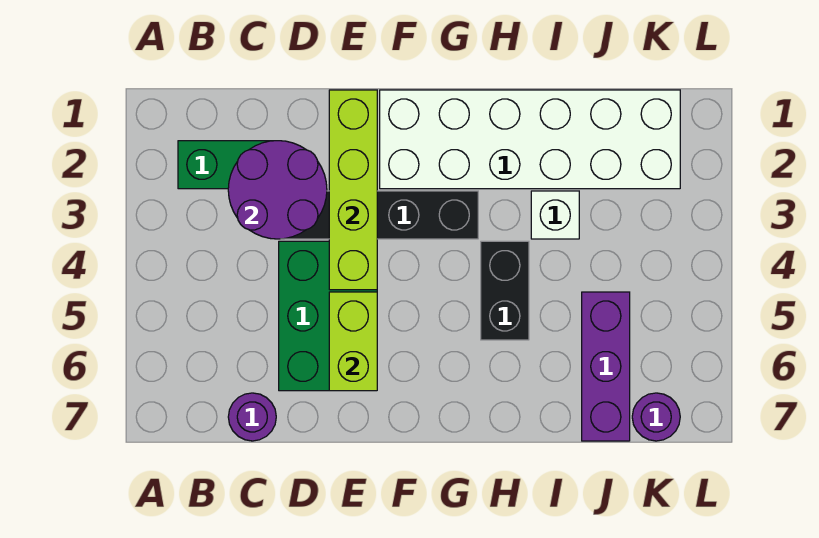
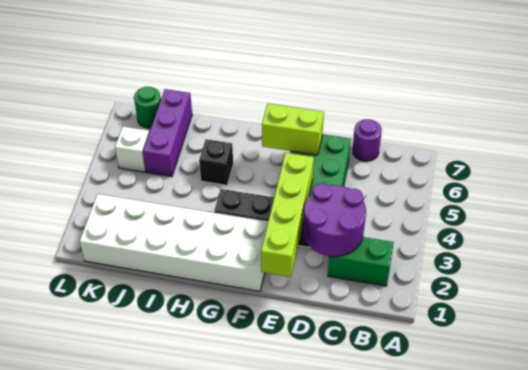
lime brick E5:E6 level 2 -> lime brick E6:F6 level 2
black brick H4:H5 level 1 -> black brick H5 level 1
white brick I3 level 1 -> white brick K5 level 1
purple round brick K7 level 1 -> green round brick K7 level 1

